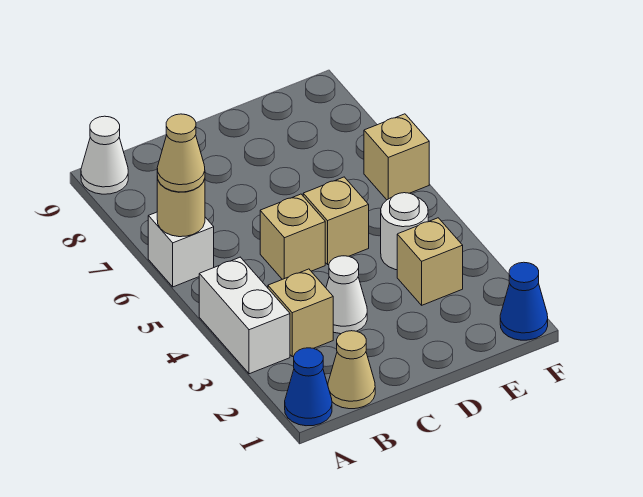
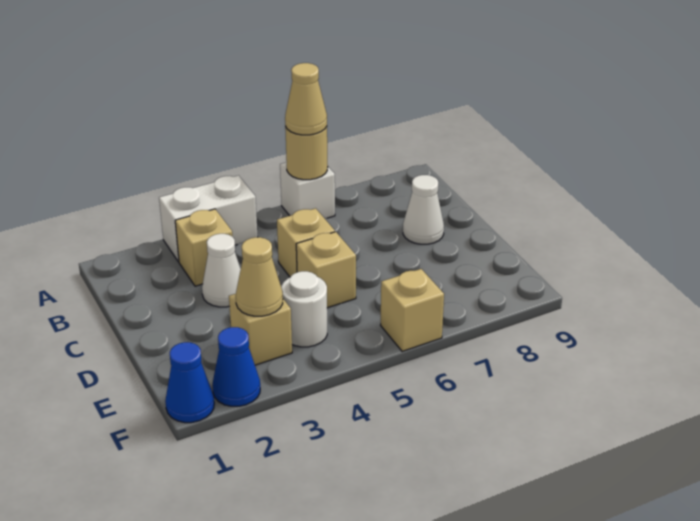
blue cone A1 level 1 -> blue cone F2 level 1
white cone A9 level 1 -> white cone C8 level 1
tan cone B1 level 1 -> tan cone E3 level 2

